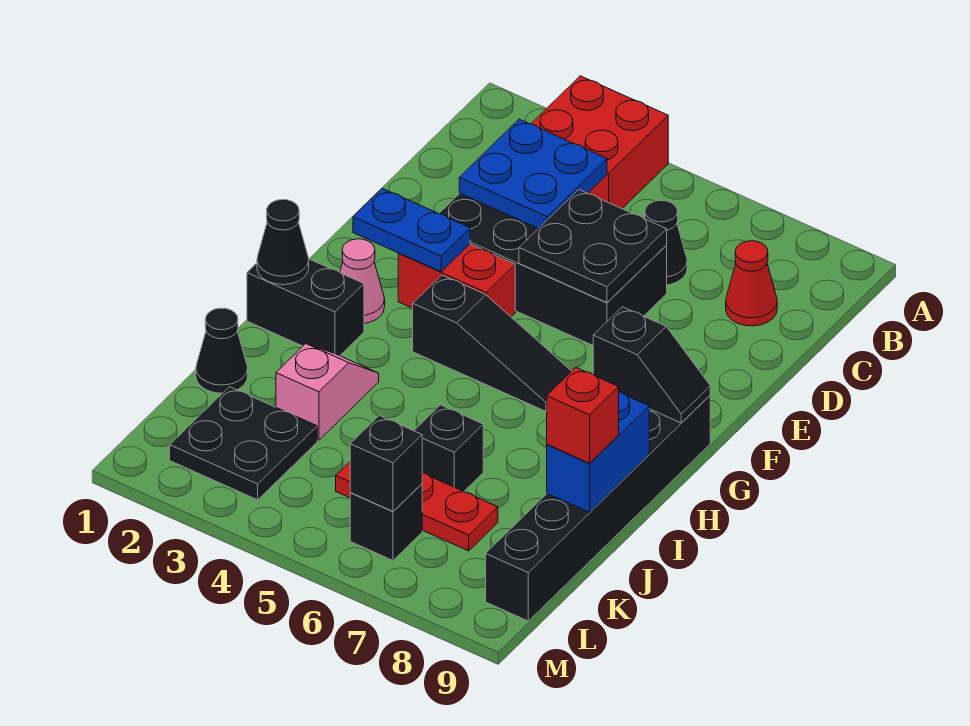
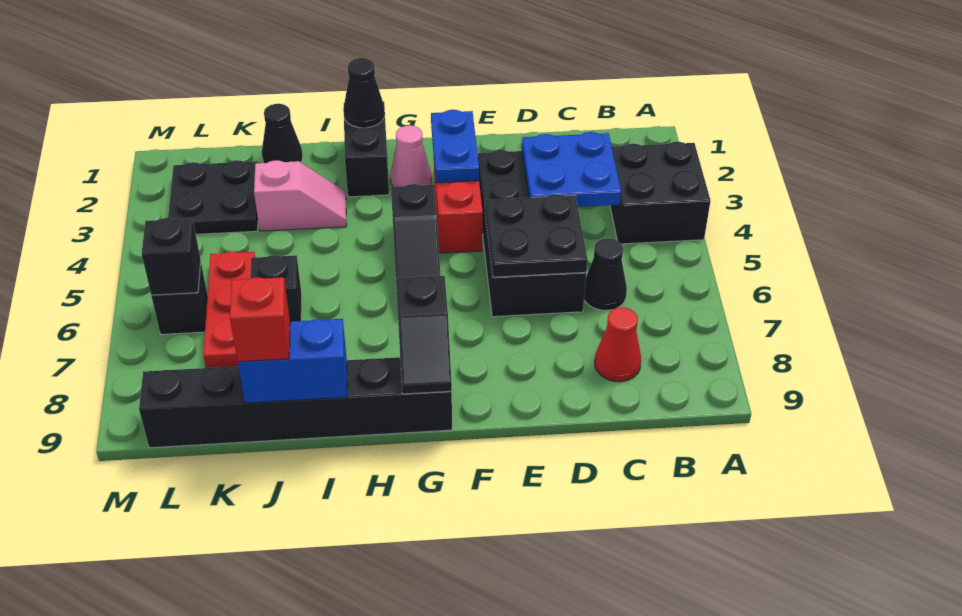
red brick A3:B4 level 1 -> black brick A3:B4 level 1

